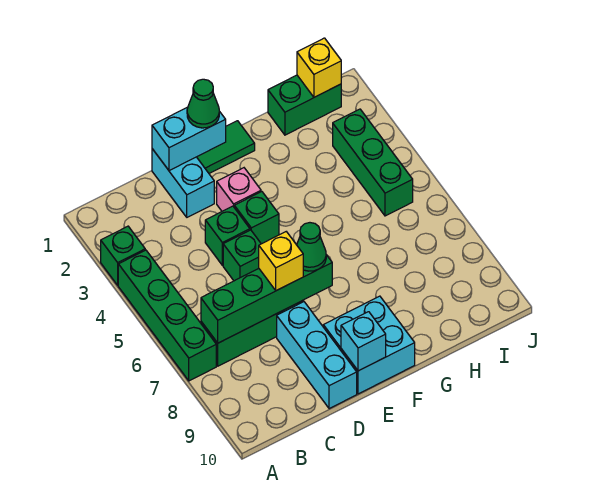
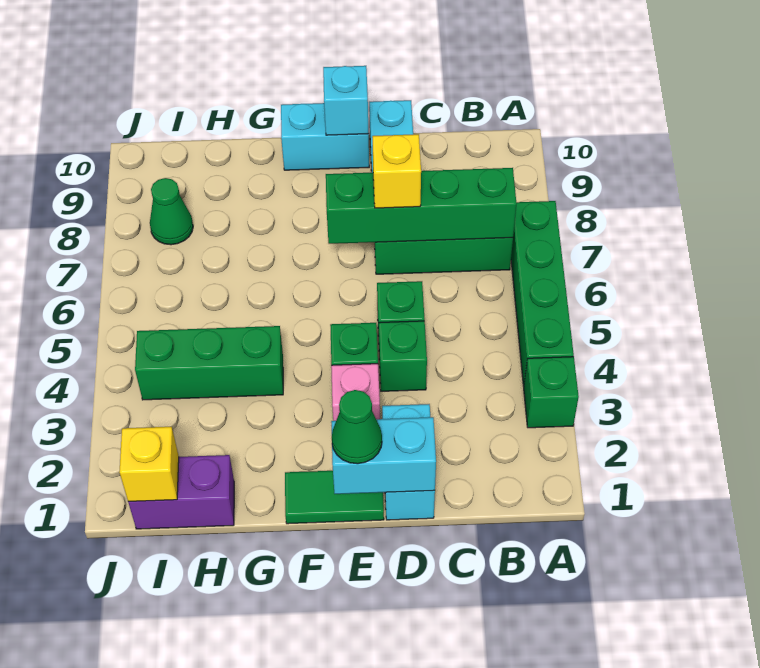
green cone E7 level 3 -> green cone I8 level 1
cyan brick E9:F10 level 1 -> cyan brick E10:F10 level 1
green brick H1:I1 level 1 -> purple brick H1:I1 level 1
green brick I3:I5 level 1 -> green brick G4:I4 level 1

